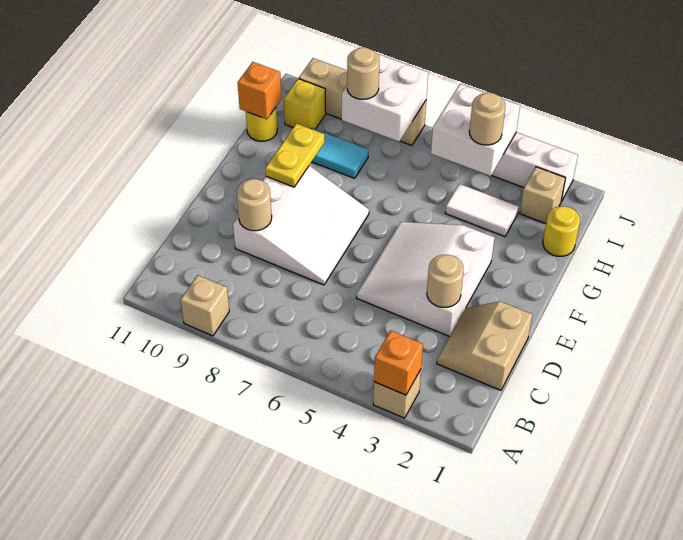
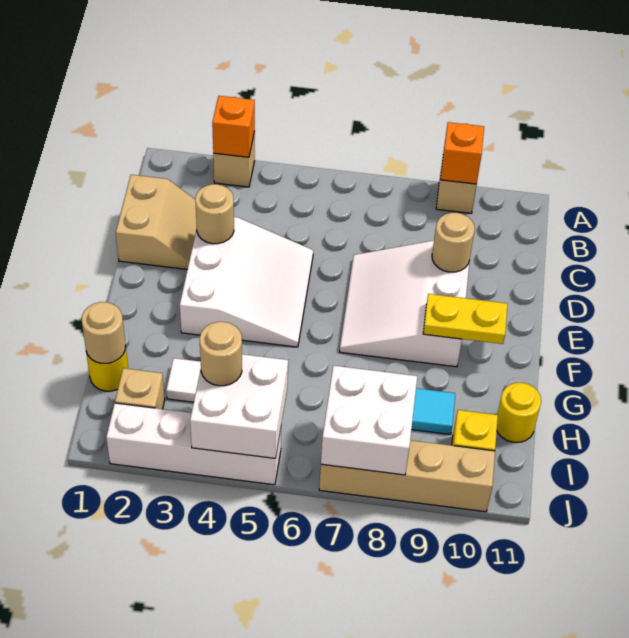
yellow plate F9:G9 level 2 -> yellow plate F9:F10 level 2
orange brick H11 level 2 -> orange brick A9 level 2
tan round brick I8 level 3 -> tan round brick H1 level 2

